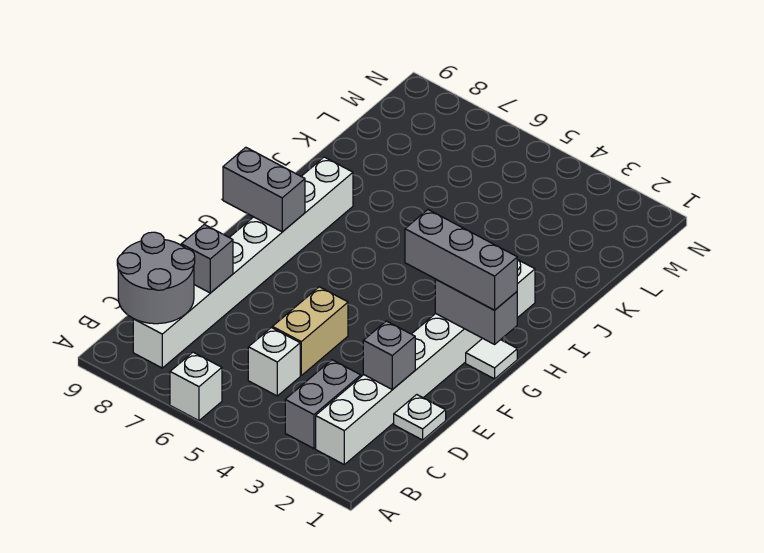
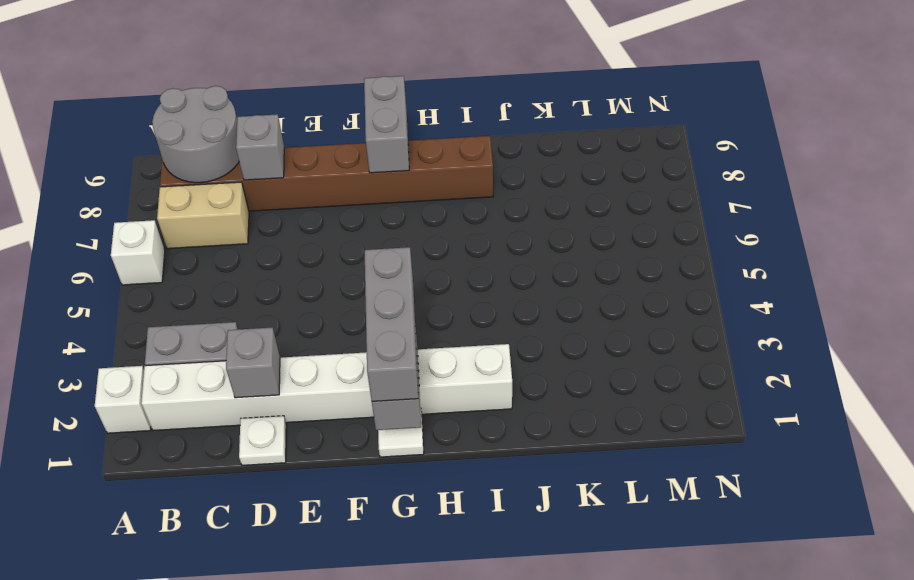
white brick B8:I8 level 1 -> brown brick B8:I8 level 1
white brick C5 level 1 -> white brick A2 level 1
tan brick D5:E5 level 1 -> tan brick B7:C7 level 1

